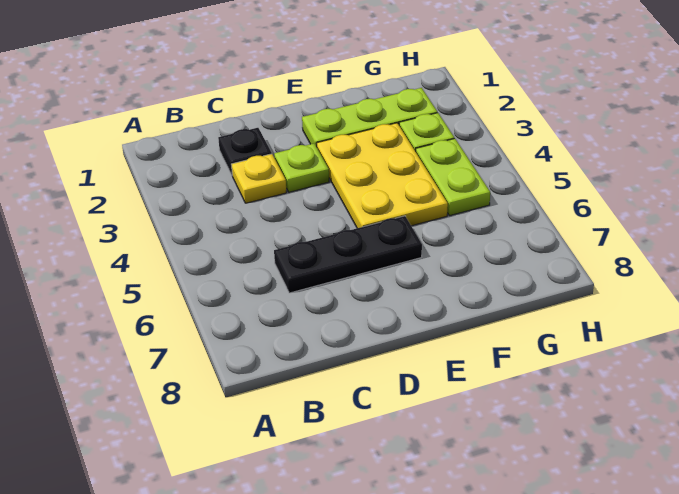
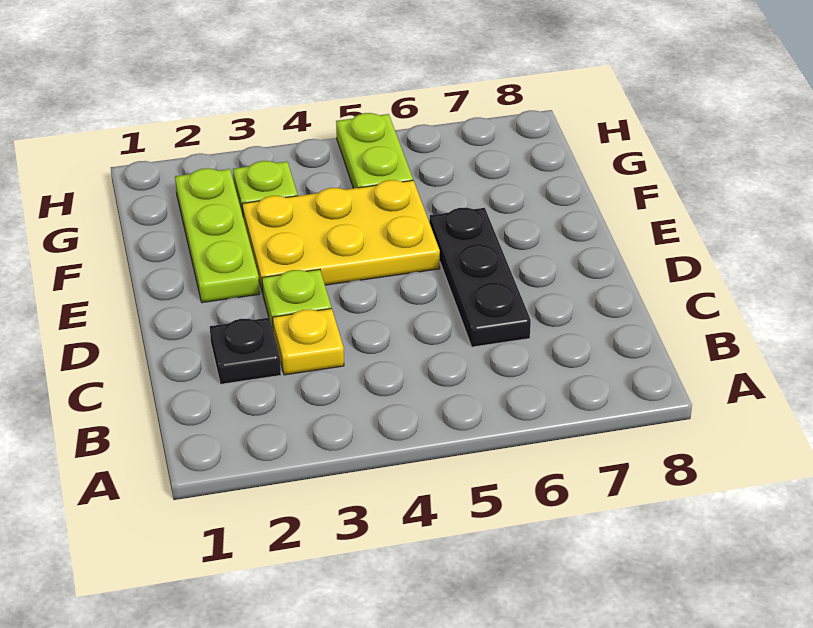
lime plate G4:G5 level 1 -> lime plate G5:H5 level 1

